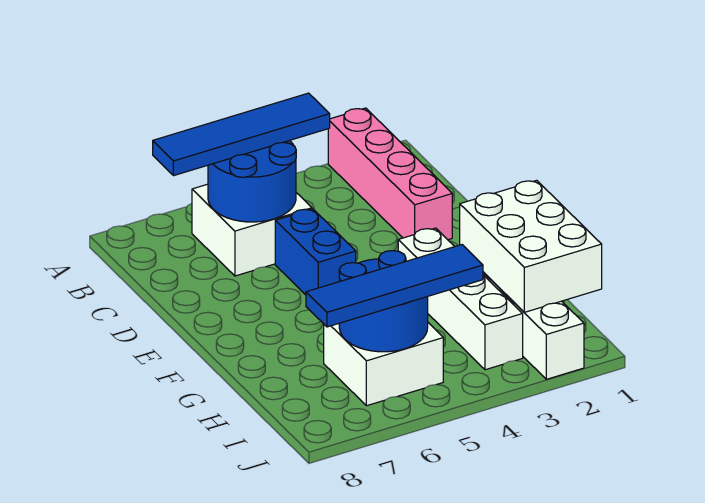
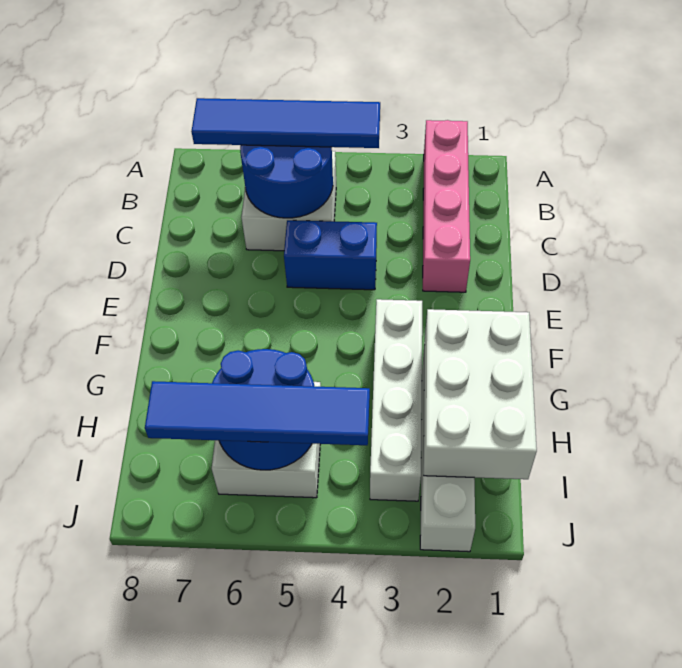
blue brick D5:E5 level 1 -> blue brick D4:D5 level 1

